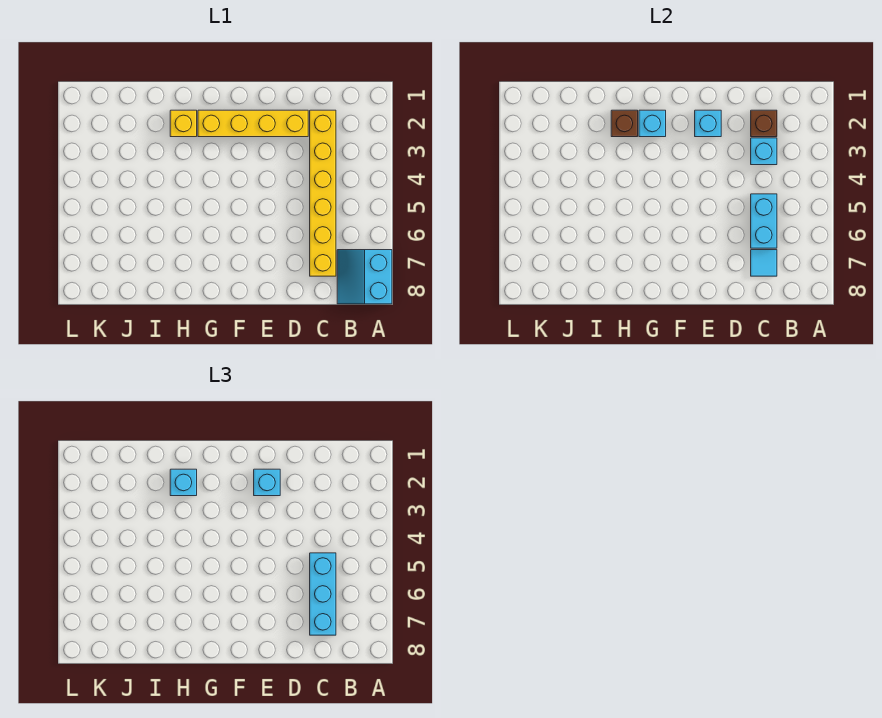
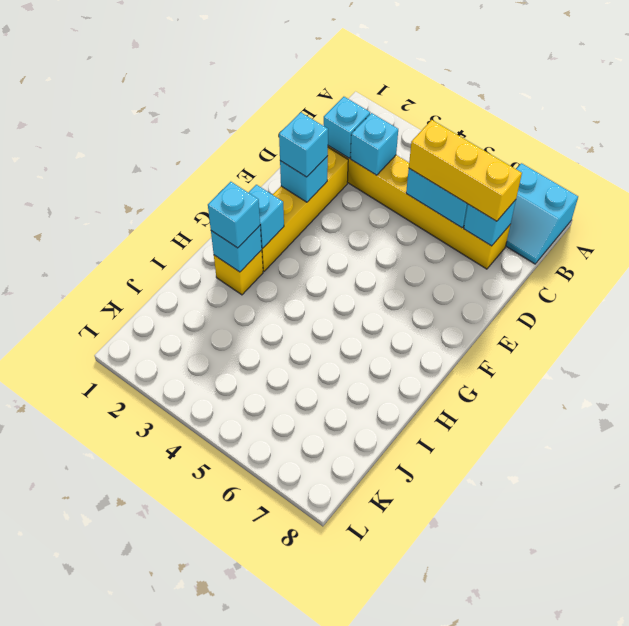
brown brick C2 level 2 -> cyan brick C2 level 2
cyan brick C5:C7 level 3 -> yellow brick C5:C7 level 3
cyan tile C7 level 2 -> cyan brick C7 level 2
brown brick H2 level 2 -> cyan brick H2 level 2

